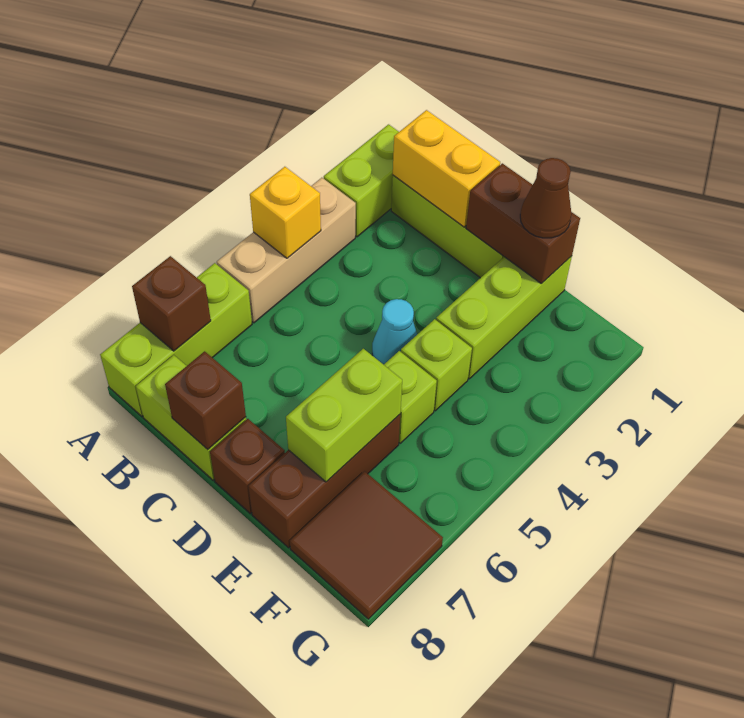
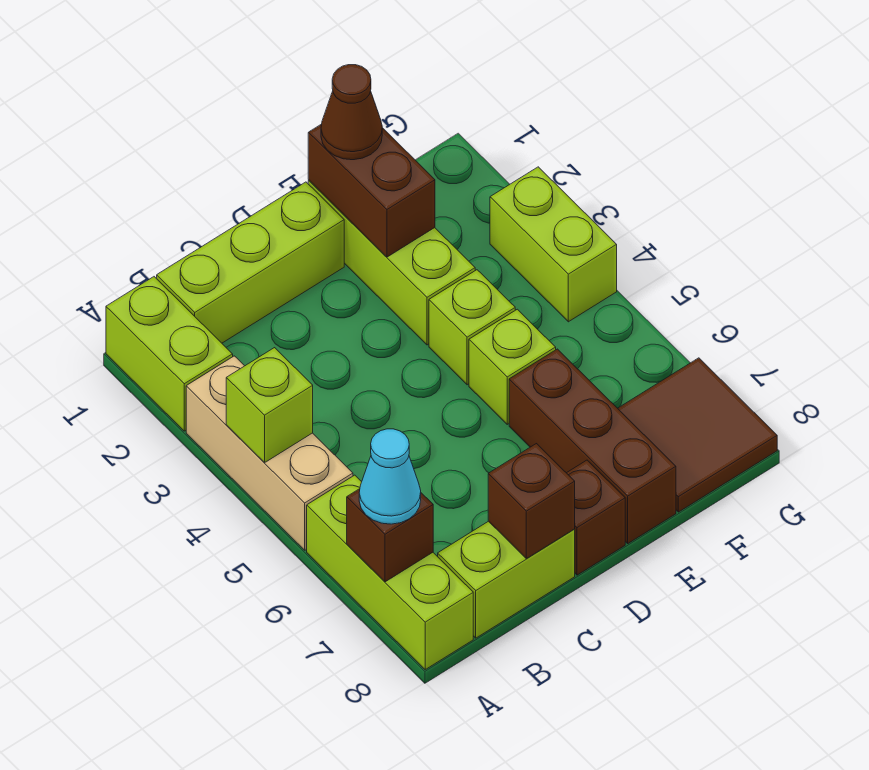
yellow brick A4 level 2 -> lime brick A4 level 2
yellow brick B1:C1 level 2 -> none
brown brick D1:E1 level 2 -> brown brick E1:E2 level 2
cyan cone D4 level 1 -> cyan cone A7 level 3
lime brick E6:E7 level 2 -> lime brick G3:G4 level 1

